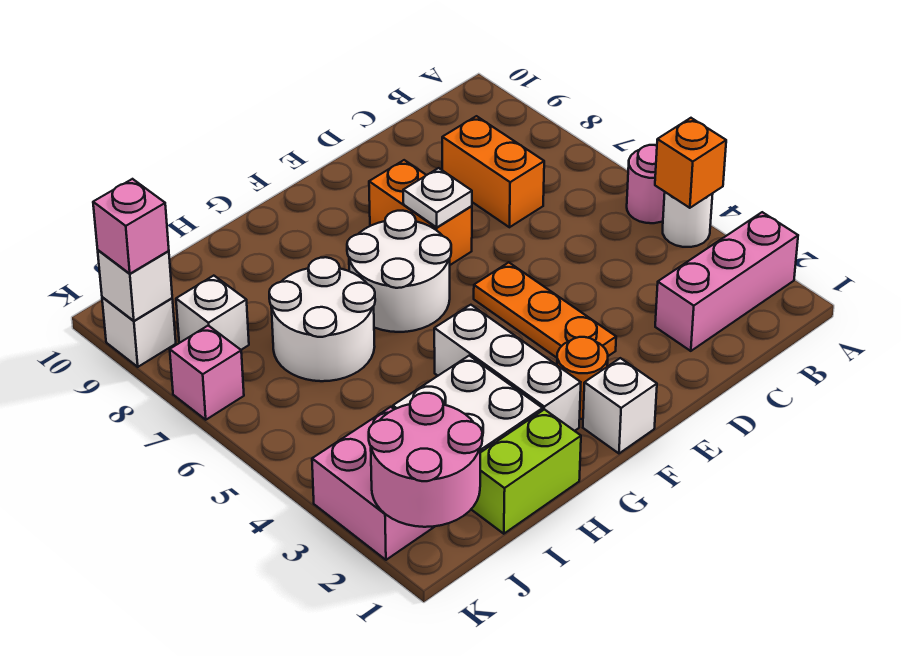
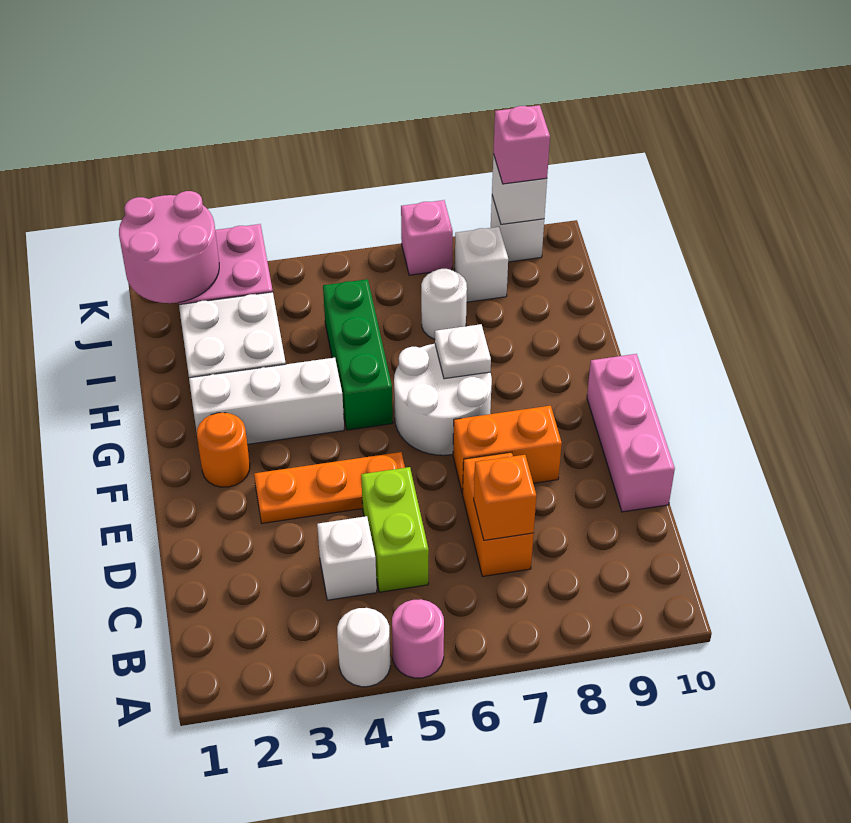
pink brick A2:C2 level 1 -> pink brick D10:F10 level 1
orange brick A4 level 2 -> orange brick C7 level 2
orange brick C7:C8 level 1 -> orange brick C7:D7 level 1
white plate E7 level 2 -> white plate G7 level 2
white brick F1 level 1 -> white brick C4 level 1
none -> green brick G5:I5 level 1
lime brick H1:I1 level 1 -> lime brick C5:D5 level 1
white round brick H6:I7 level 1 -> white round brick I7 level 1

